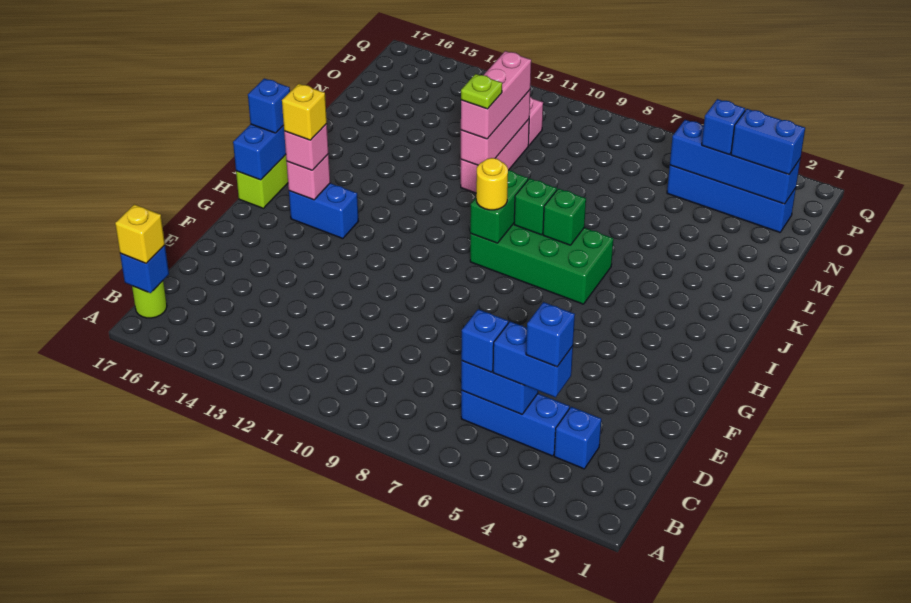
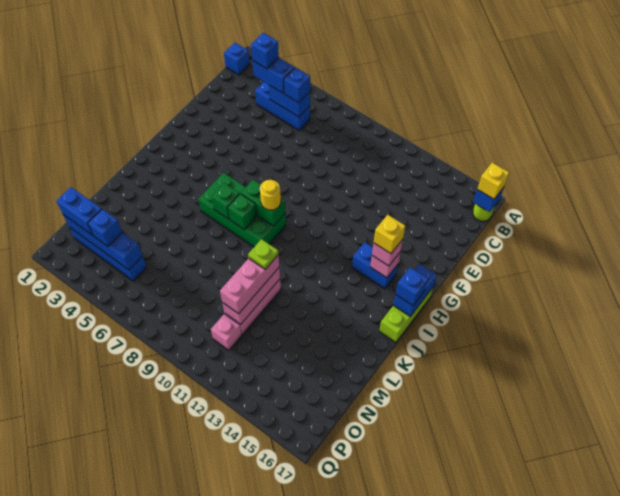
blue brick C3 level 1 -> blue brick B1 level 1
green brick I9:J9 level 2 -> green brick I8:I9 level 2

